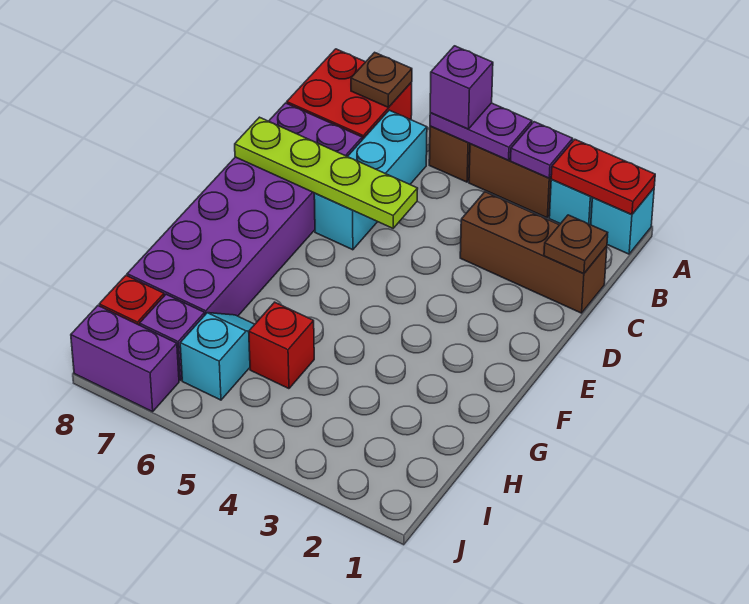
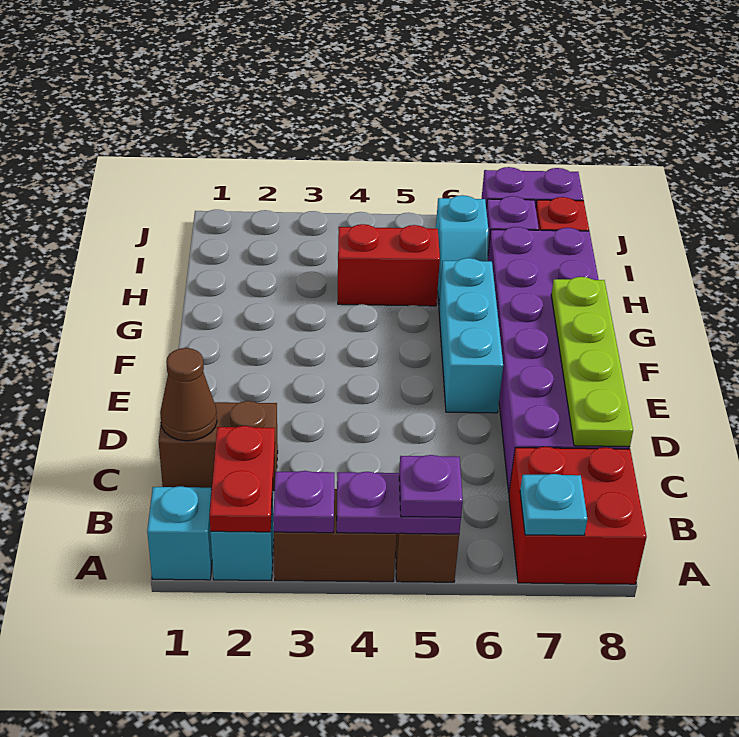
red plate A1:A2 level 2 -> red plate A2:B2 level 2
purple brick A5 level 3 -> purple plate A5 level 3
brown plate A7 level 2 -> cyan plate A7 level 2
cyan brick B6:D6 level 1 -> cyan brick E6:G6 level 1
brown brick C1:C3 level 1 -> brown brick C1:C2 level 1
brown plate C1 level 2 -> brown cone C1 level 2
lime plate D5:D8 level 2 -> lime plate C8:F8 level 2
red brick H5 level 1 -> red brick H4:H5 level 1

